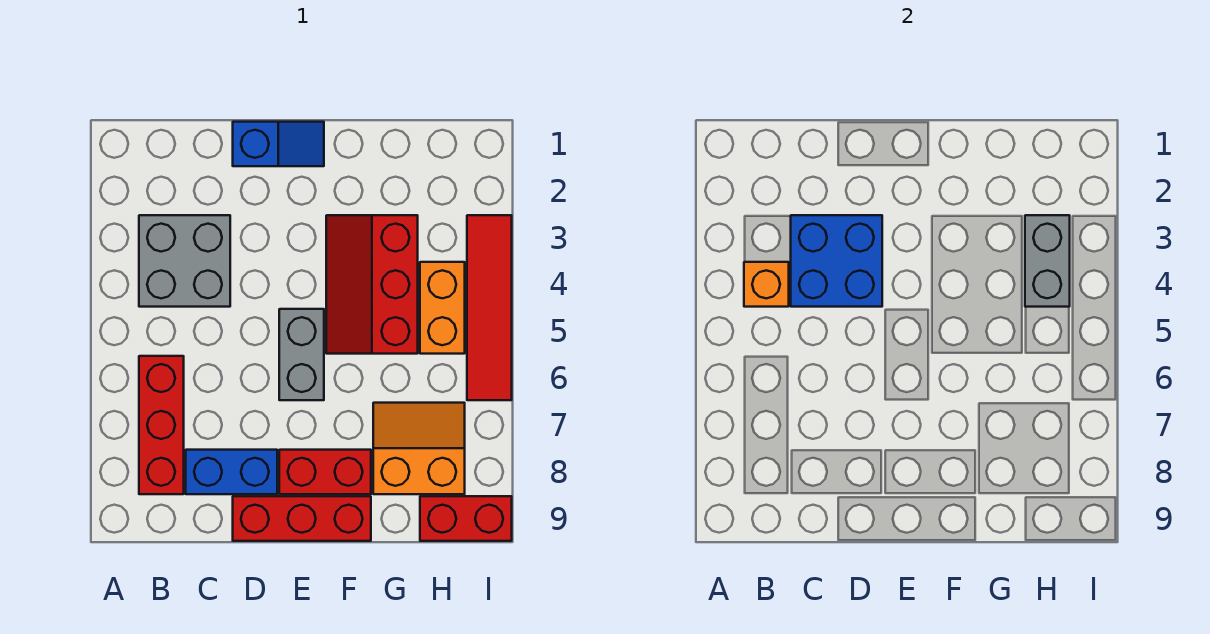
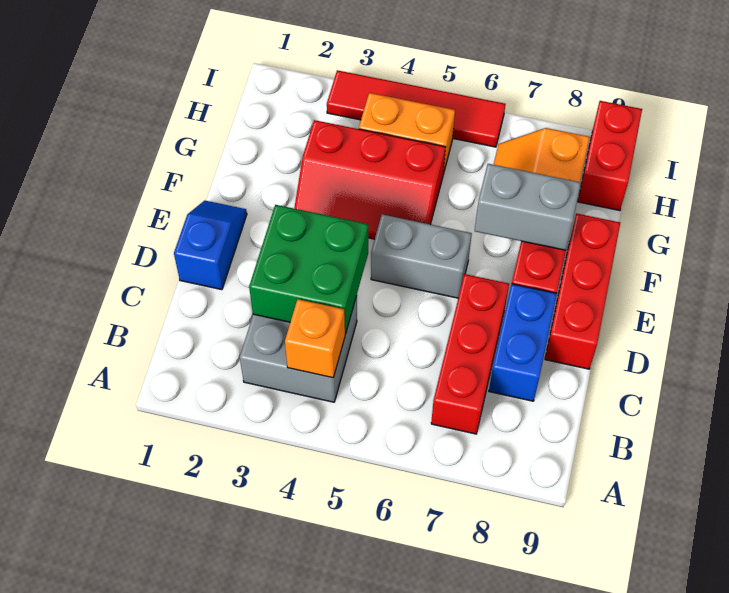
red brick B6:B8 level 1 -> red brick B7:D7 level 1
blue brick C3:D4 level 2 -> green brick C3:D4 level 2
grey brick H3:H4 level 2 -> grey brick F7:F8 level 2

